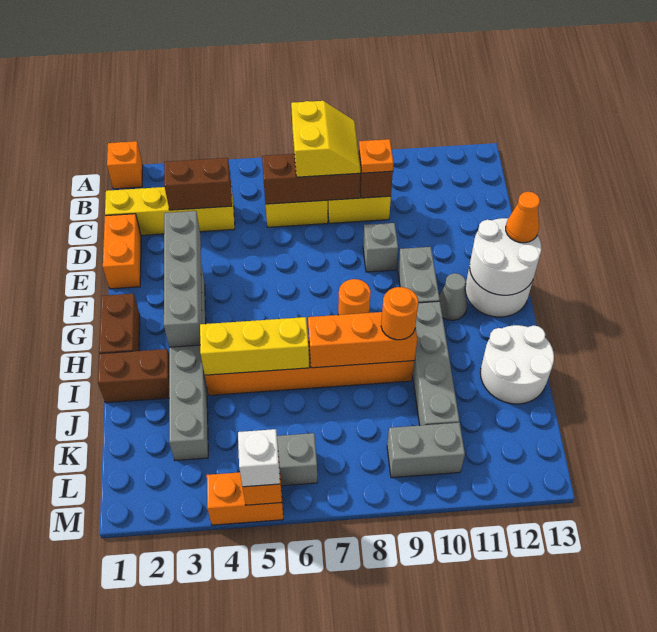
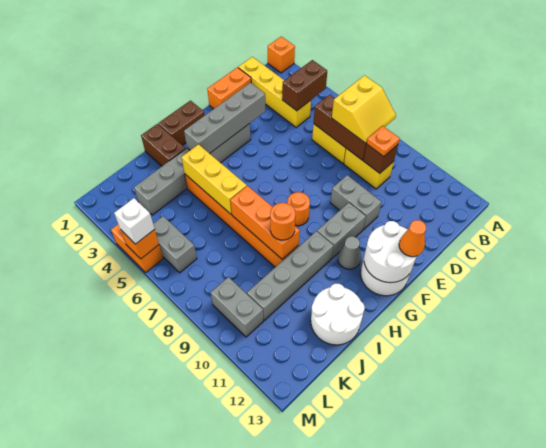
brown brick C3:C4 level 2 -> brown brick B4:C4 level 2
grey brick E9 level 1 -> grey brick E9:E10 level 1

